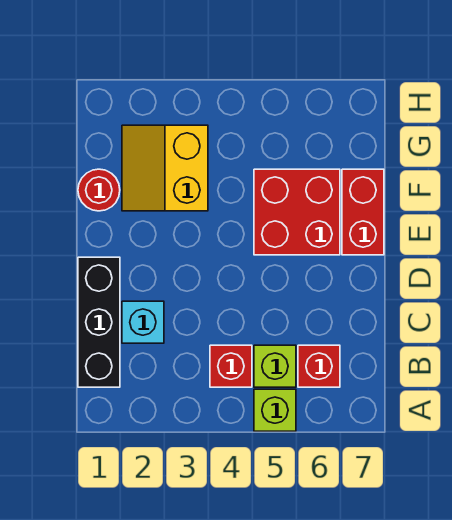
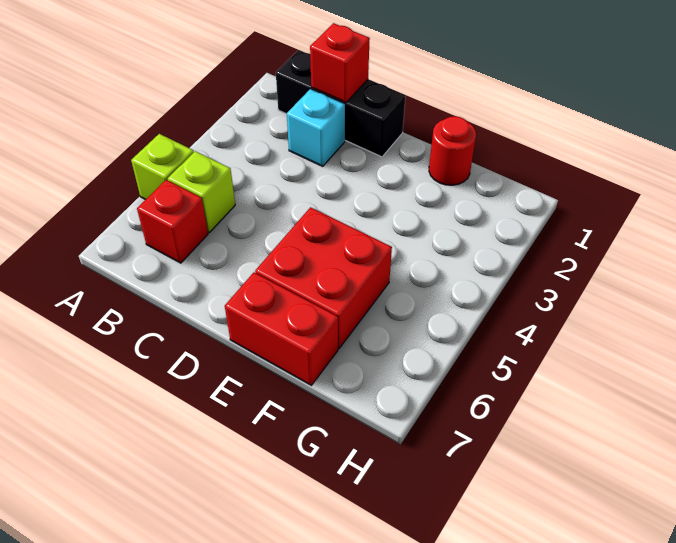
red brick B4 level 1 -> red brick C1 level 2
yellow slope F2:G3 level 1 top 3 -> none

